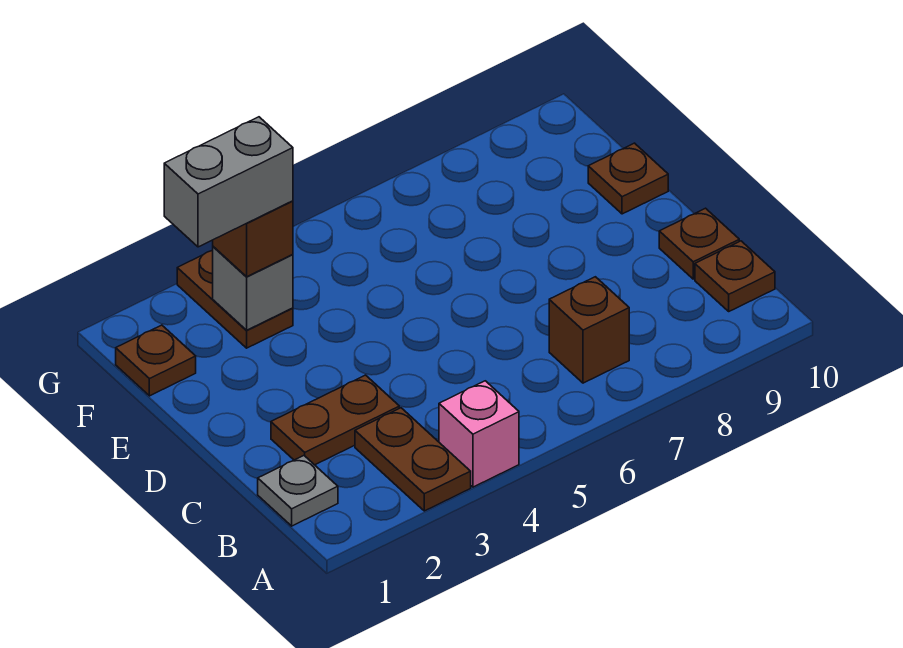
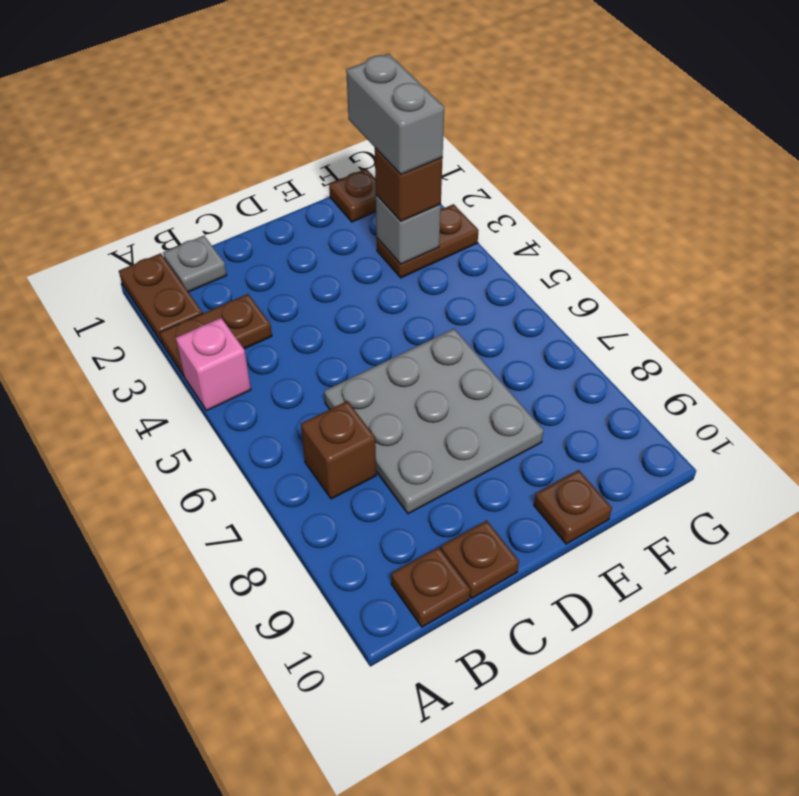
brown plate C2:C3 level 1 -> brown plate A1:A2 level 1
none -> grey plate C6:E8 level 1

